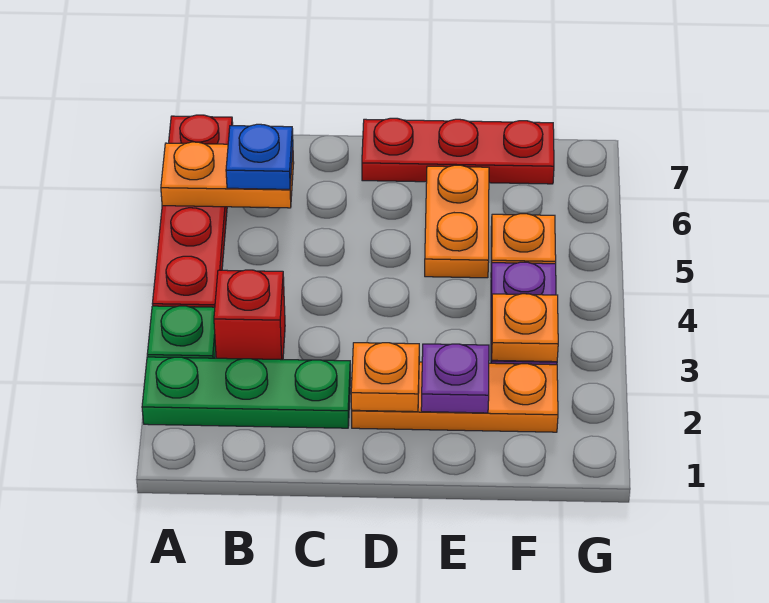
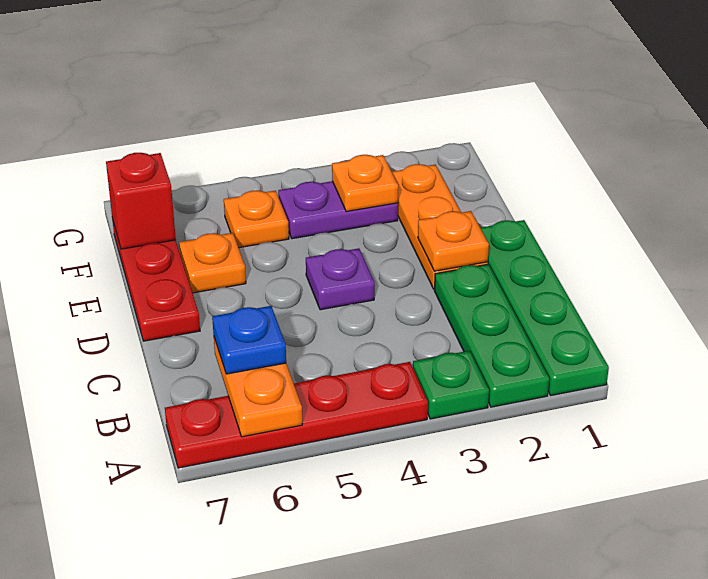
none -> green plate A1:D1 level 1
red brick B3 level 1 -> red brick F7 level 2
purple plate E2 level 2 -> purple plate D4 level 1
orange plate E5:E6 level 1 -> orange plate E6 level 1

